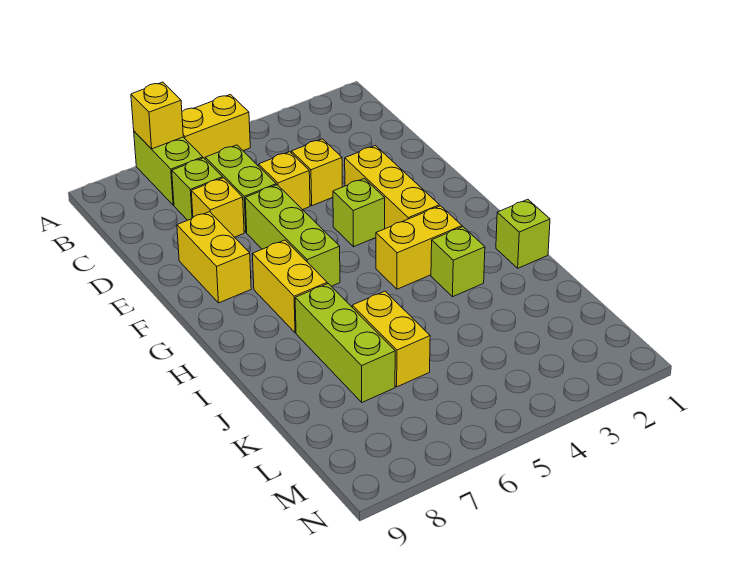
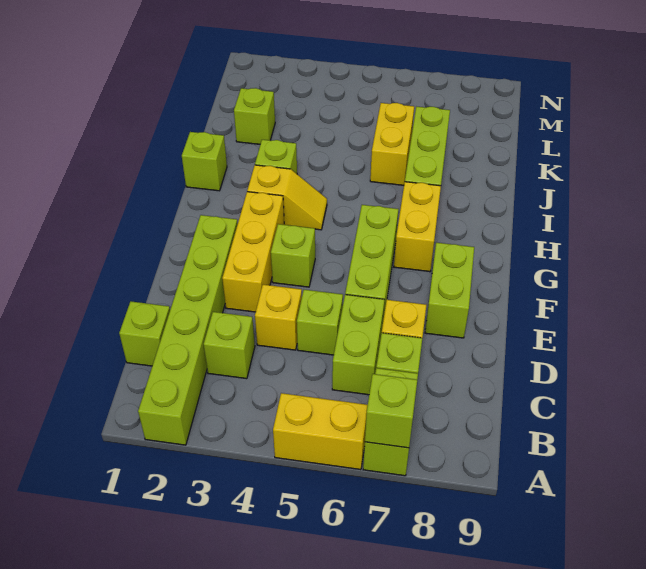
none -> lime brick A2:F2 level 1
yellow brick A7 level 2 -> lime brick A7 level 2
none -> lime brick C1 level 1
none -> lime brick C3 level 1
yellow brick D5 level 1 -> lime brick D5 level 1
yellow brick E8:F8 level 1 -> lime brick E8:F8 level 1
yellow brick H3:H4 level 1 -> yellow slope H3:H4 level 1 top 3
none -> lime brick K2 level 1

